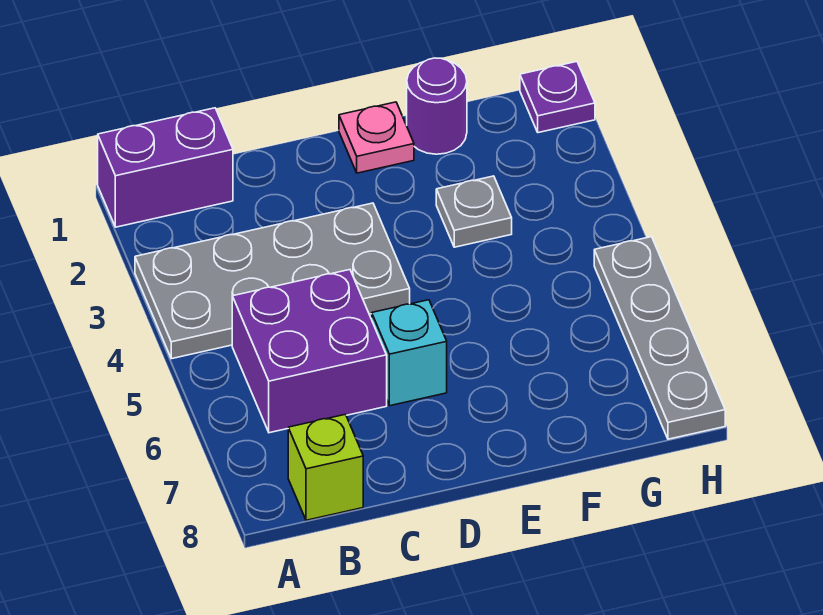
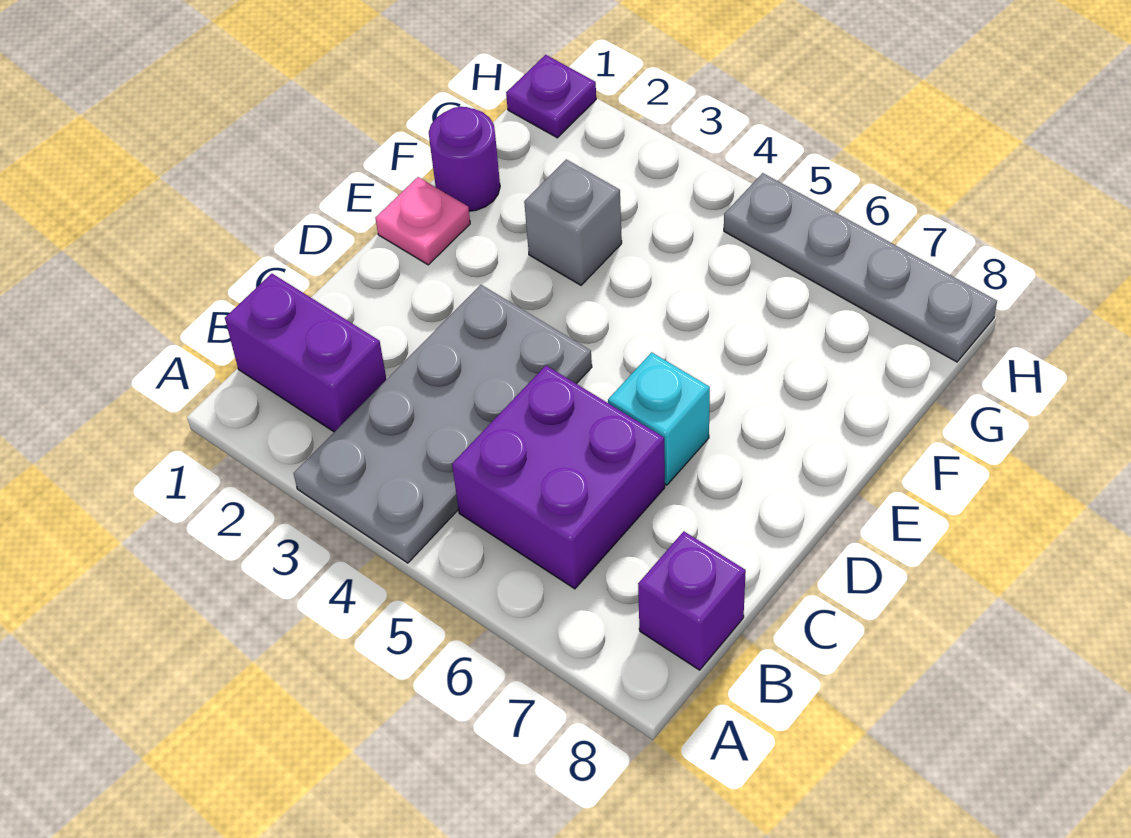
purple brick A1:B1 level 1 -> purple brick B1:B2 level 1
lime brick B8 level 1 -> purple brick B8 level 1
grey plate F3 level 1 -> grey brick F3 level 1

